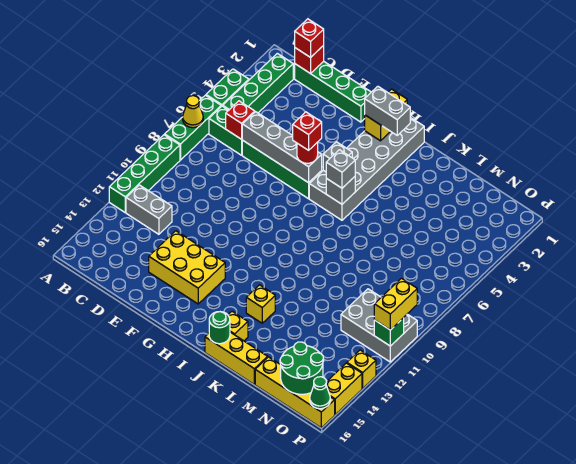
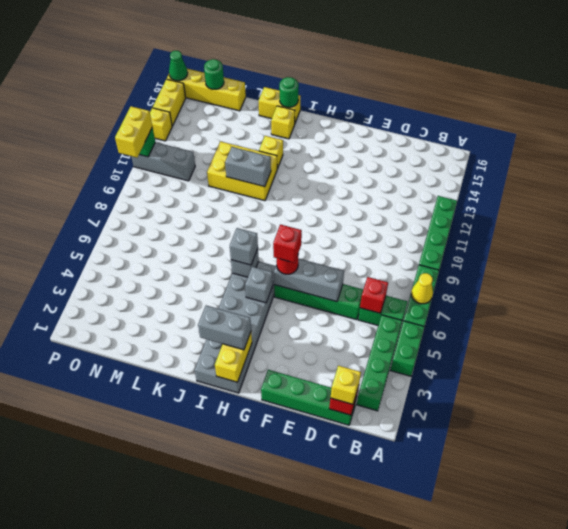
grey brick B12:C12 level 1 -> grey brick J11:K11 level 2
red brick C1 level 3 -> yellow brick C1 level 3
grey brick D6:G6 level 2 -> grey brick E6:G6 level 2
yellow brick E13:G14 level 1 -> yellow brick J11:L12 level 1
yellow brick J16:L16 level 1 -> yellow brick J16:K16 level 1
grey brick N10:P11 level 1 -> grey brick N11:P11 level 1
green round brick N15:O16 level 2 -> green round brick N16 level 2

